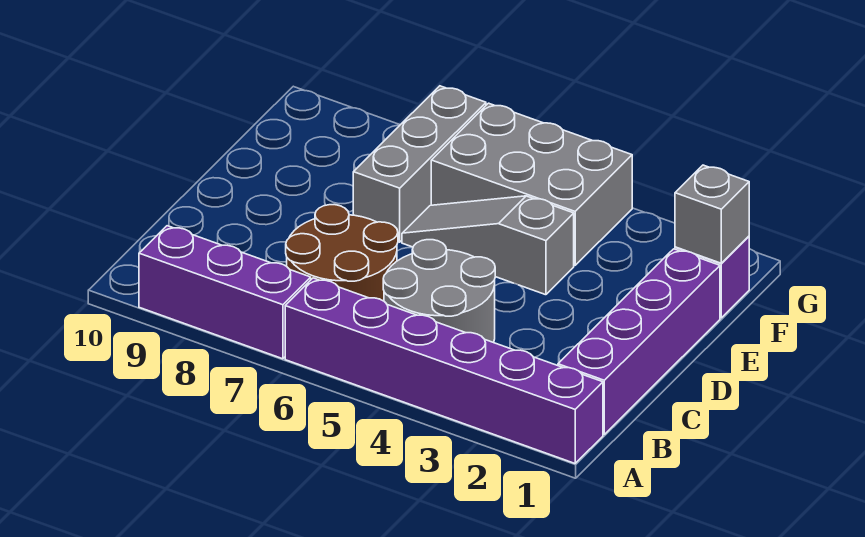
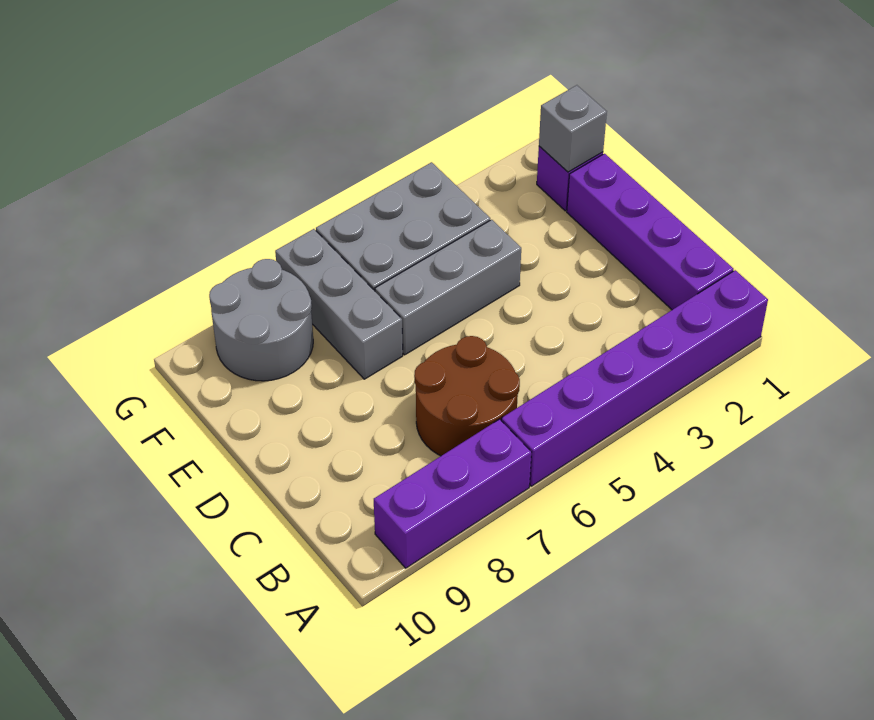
grey round brick B4:C5 level 1 -> grey round brick F8:G9 level 1
grey slope E4:E6 level 1 top 4 -> grey brick E4:E6 level 1

